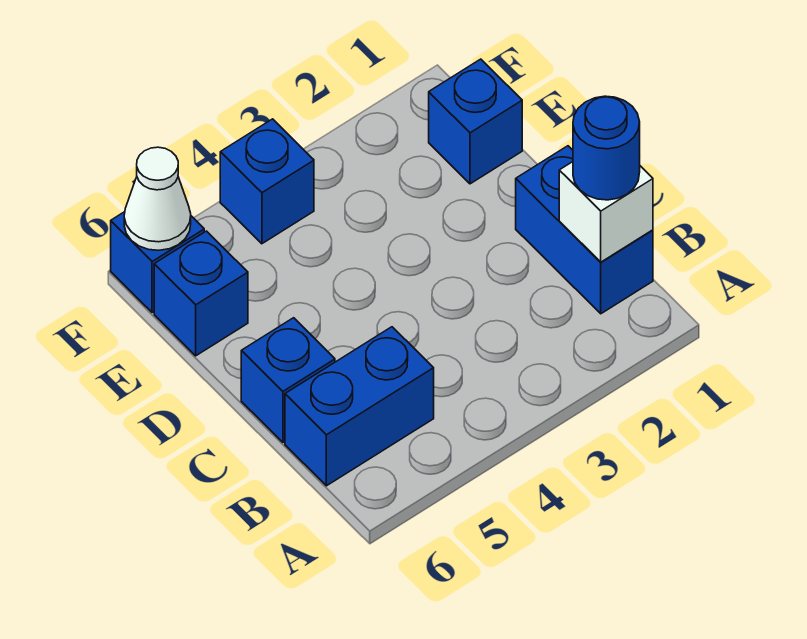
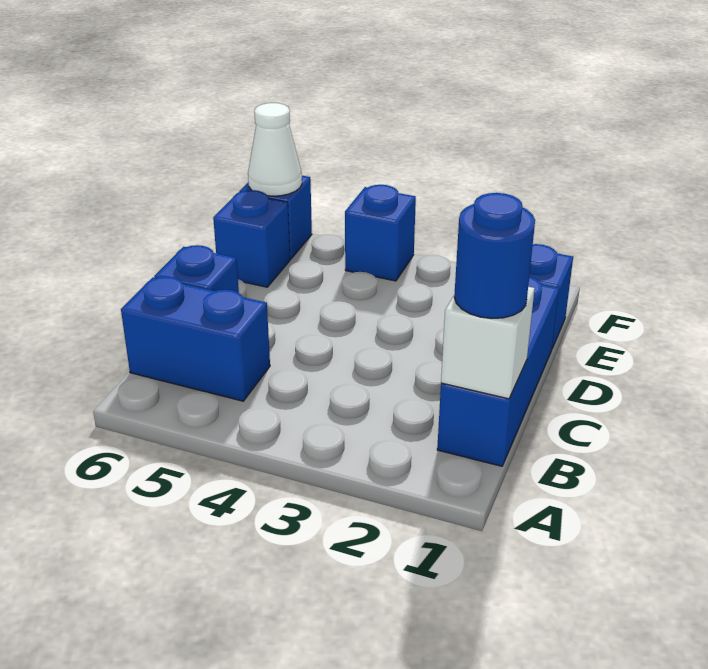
blue brick B1:C1 level 1 -> blue brick B1:D1 level 1

